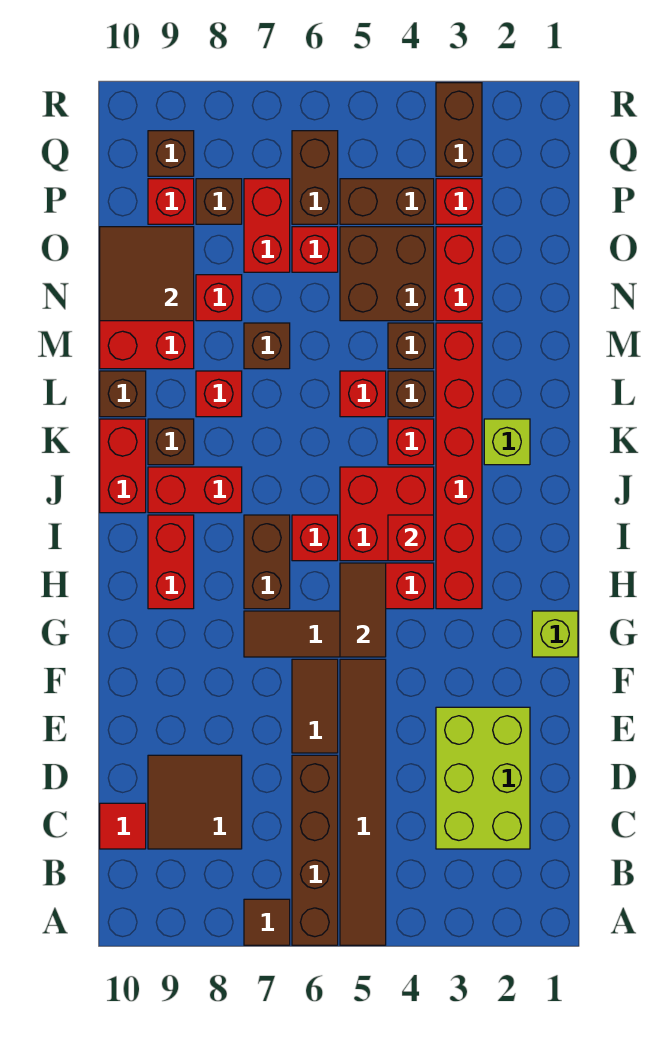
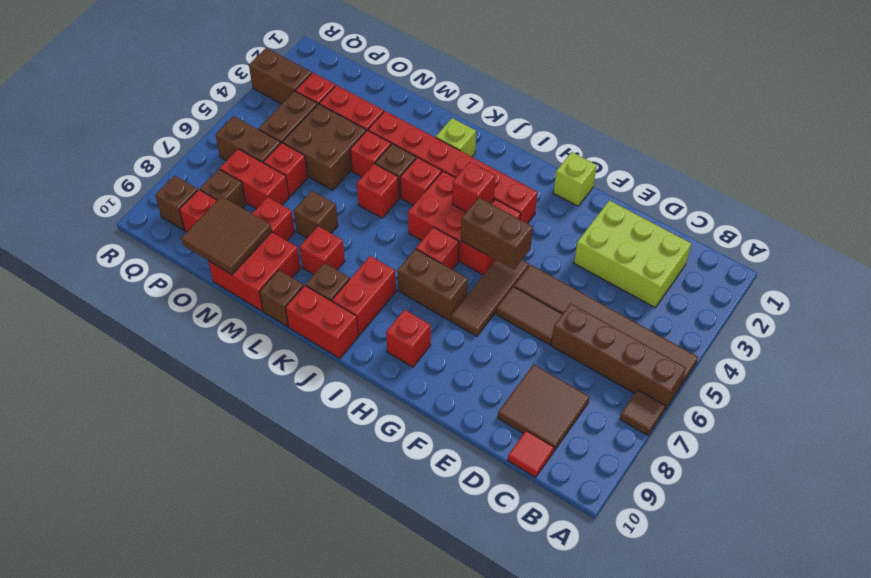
brown tile G5:H5 level 2 -> brown brick G5:H5 level 2
red brick H9:I9 level 1 -> red brick H9 level 1
brown brick M4 level 1 -> red brick M4 level 1

